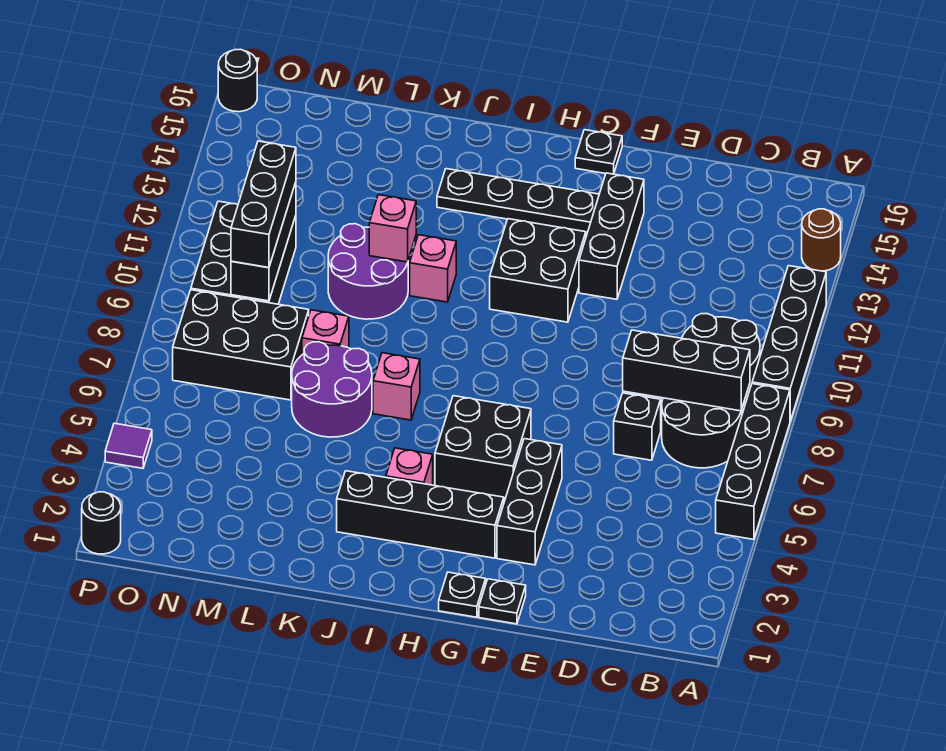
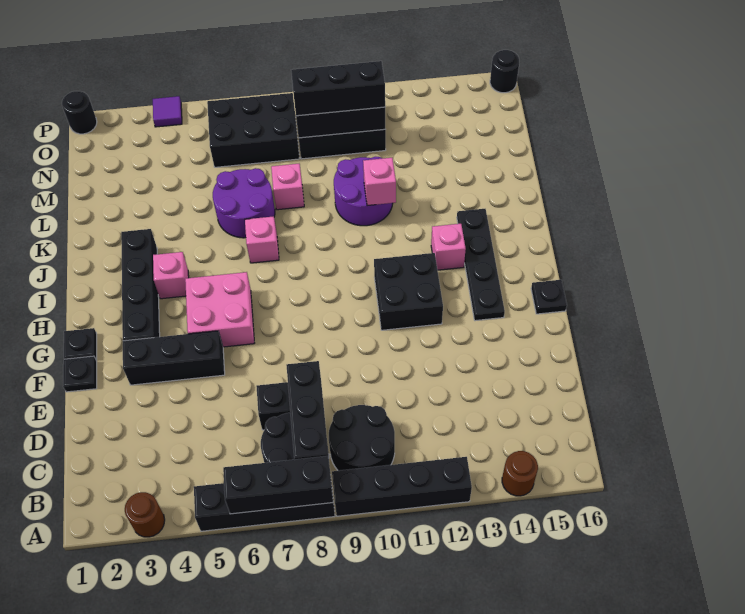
none -> brown round brick A3 level 1
black brick F12:F14 level 1 -> black brick A6:A8 level 2
black brick G5:H6 level 1 -> pink brick G5:H6 level 1
pink brick J11 level 1 -> pink brick I13 level 1
black brick M7:O8 level 1 -> black brick N6:O8 level 1

